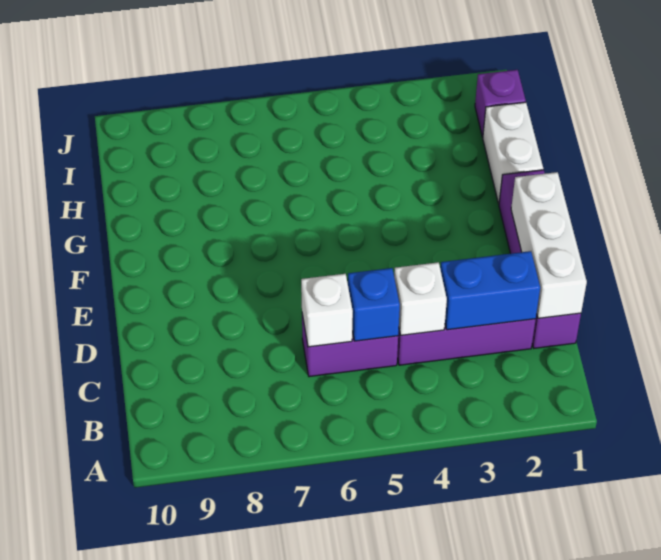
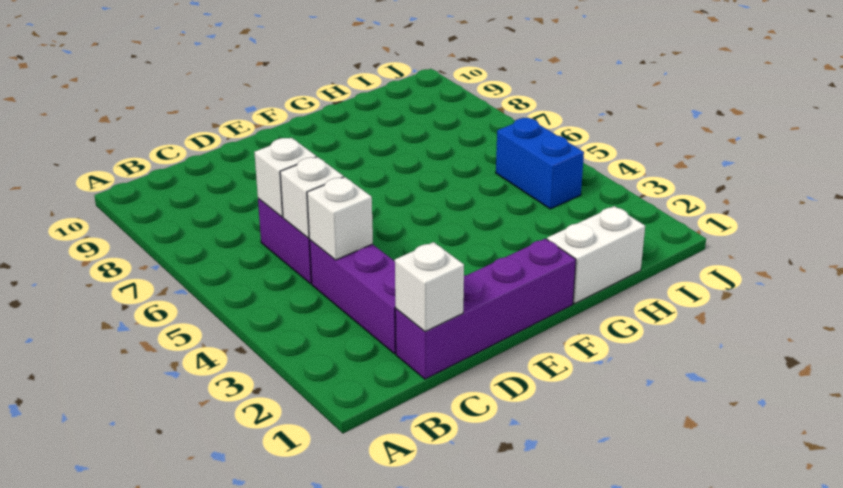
white brick C1:E1 level 2 -> white brick C1 level 2
blue brick C2:C3 level 2 -> blue brick I4:I5 level 1
blue brick C5 level 2 -> white brick C5 level 2
purple brick I1 level 1 -> none

